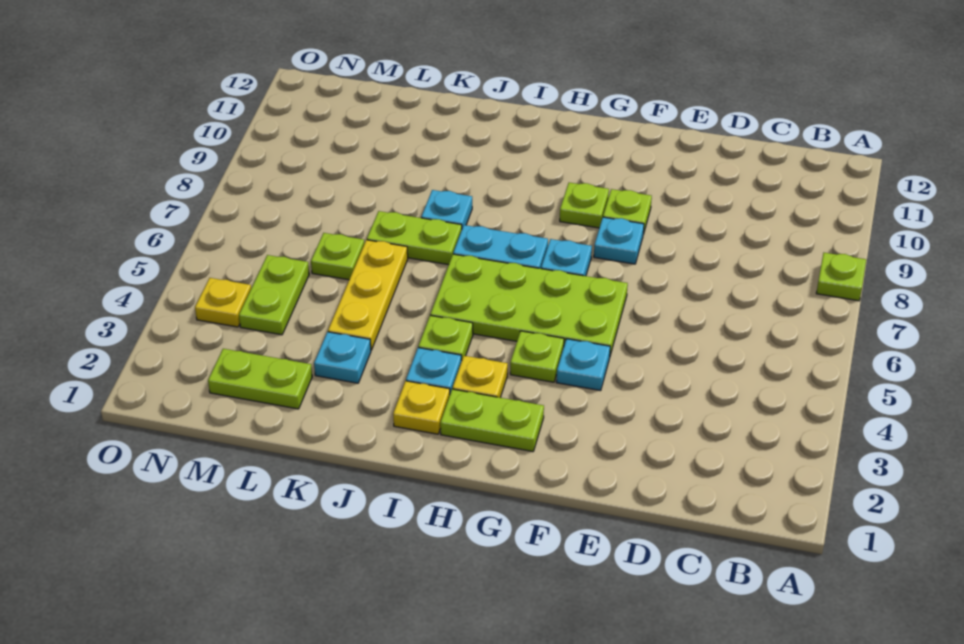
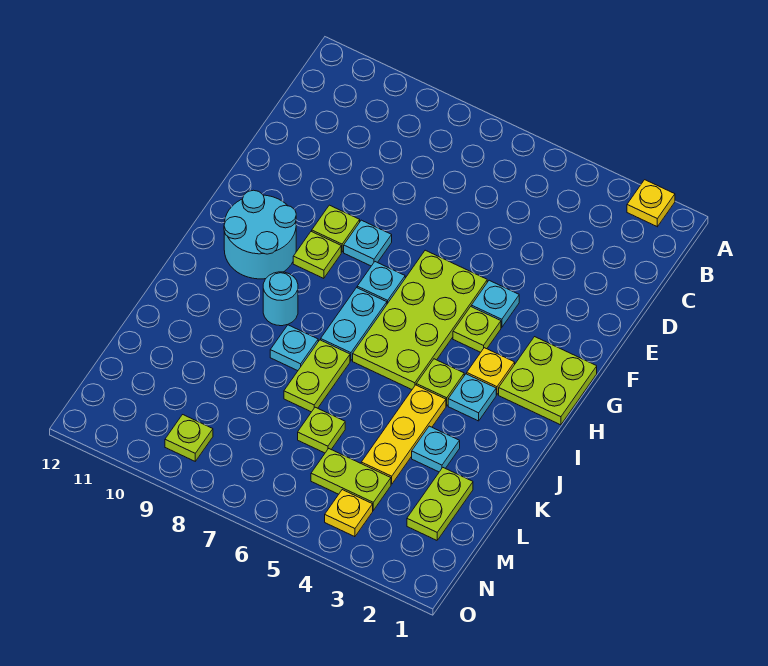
lime plate A8 level 1 -> lime plate N9 level 1
lime plate G2:H2 level 1 -> lime plate G1:H2 level 1
none -> cyan round brick G10:H11 level 1
yellow plate I2 level 1 -> yellow plate A2 level 1
none -> cyan round brick I9 level 1
yellow plate K4:K6 level 1 -> yellow plate J4:L4 level 1

